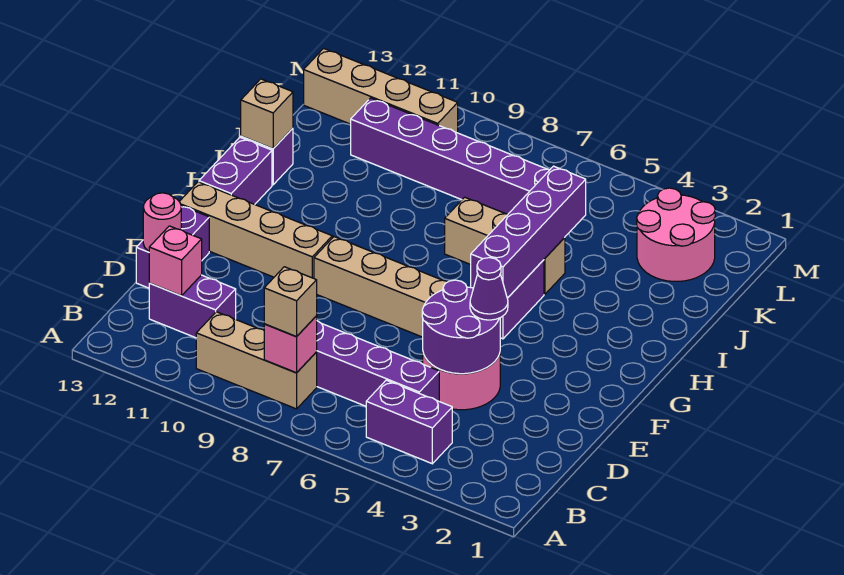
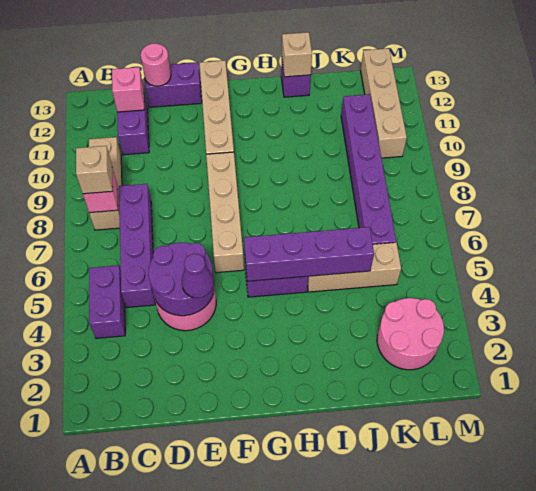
purple brick G13:H13 level 1 -> none
tan brick I5:I7 level 1 -> tan brick I5:K5 level 1

